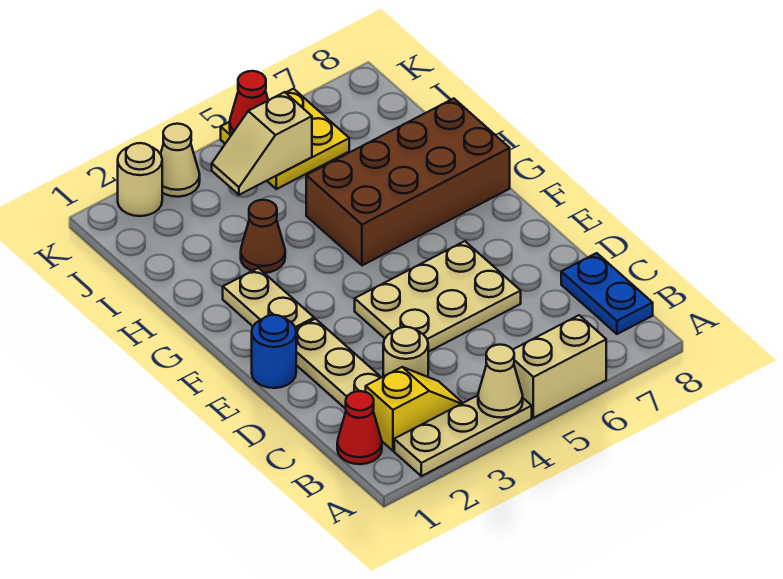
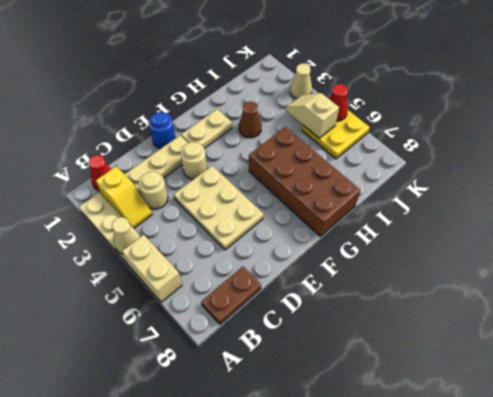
blue plate B8:C8 level 1 -> brown plate B8:C8 level 1
tan round brick K2 level 1 -> tan round brick E3 level 1

